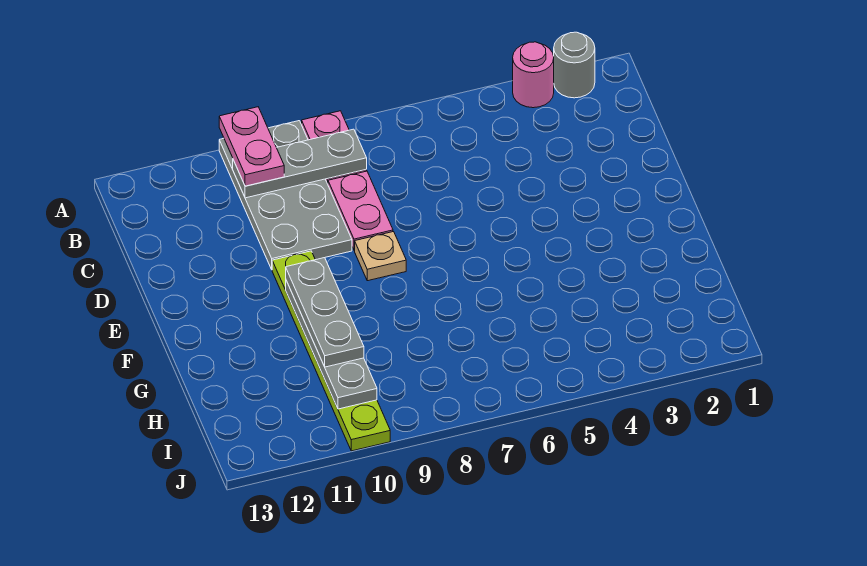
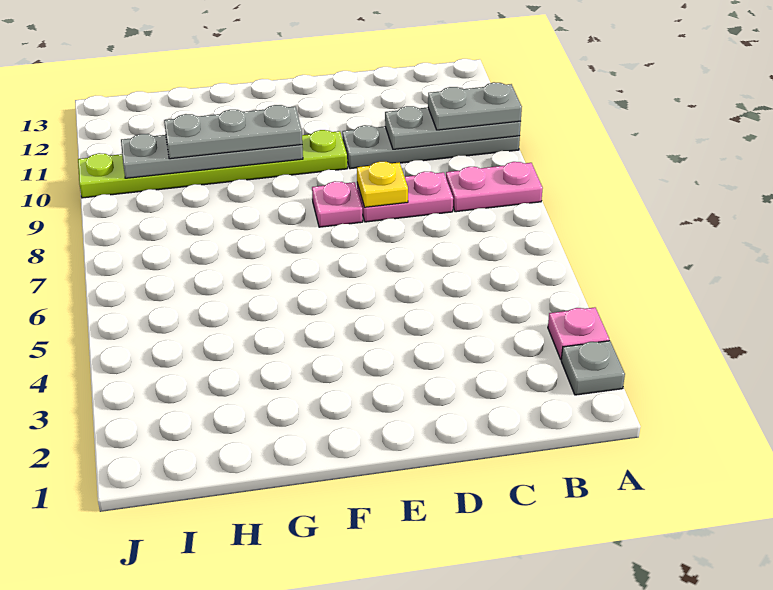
grey round brick A2 level 1 -> grey plate A2 level 1
pink round brick A3 level 1 -> pink plate A3 level 1
grey plate A9:D10 level 1 -> grey plate A10:D10 level 1
pink plate A10:B10 level 3 -> grey plate A10:B10 level 3
grey plate B8:B10 level 2 -> grey plate A10:C10 level 2
none -> yellow plate D8 level 2
tan plate E8 level 1 -> pink plate E8 level 1

